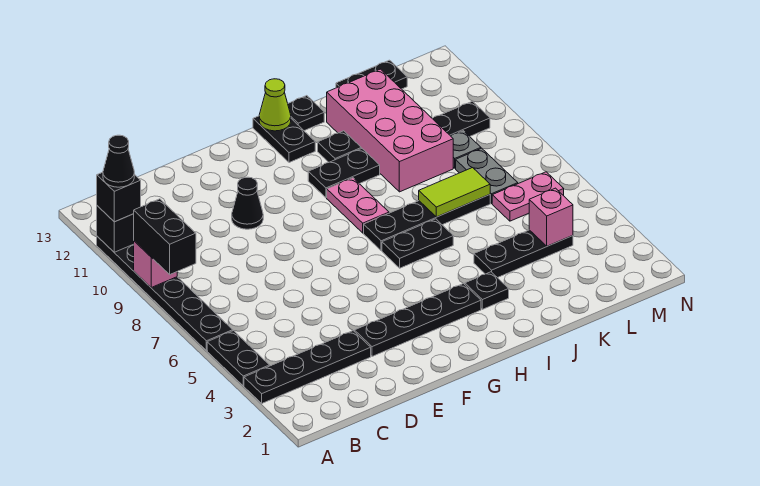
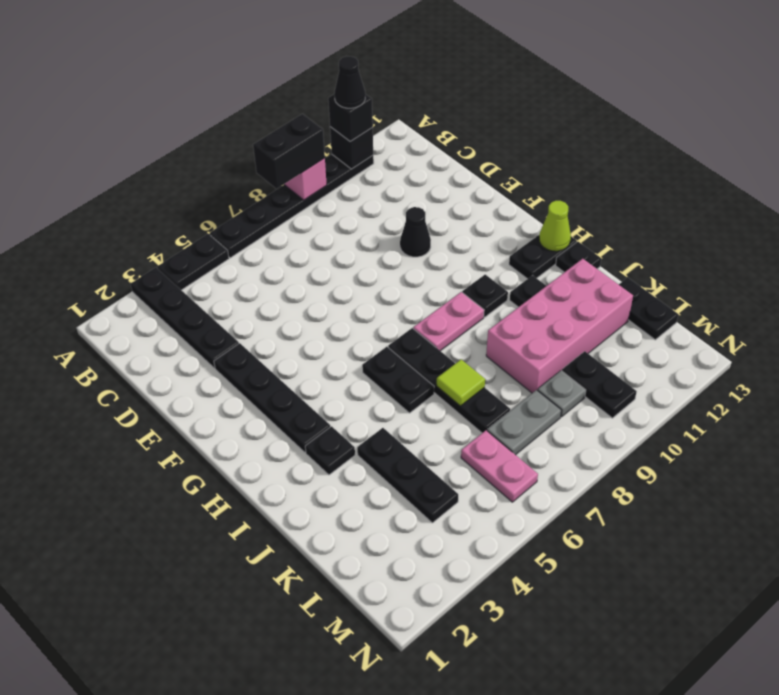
black plate H10:I10 level 1 -> black plate H10 level 1
lime tile J7:K7 level 2 -> lime tile J7 level 2
pink brick L4 level 2 -> none

